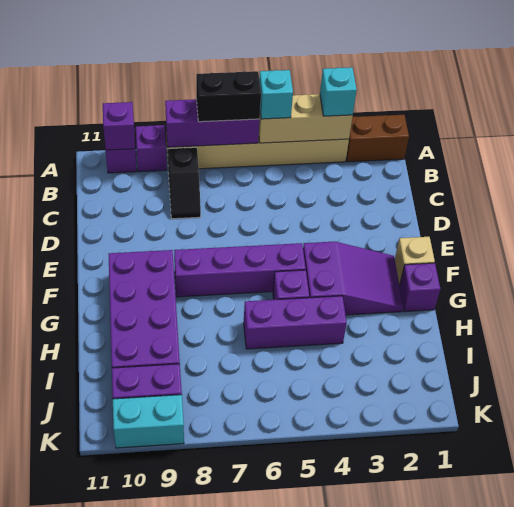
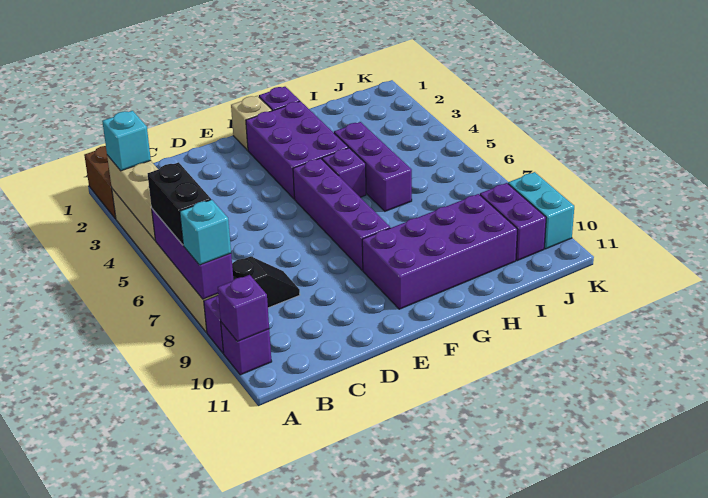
cyan brick A5 level 3 -> cyan brick A8 level 3
purple slope F2:G4 level 1 top 4 -> purple brick F2:G4 level 1

